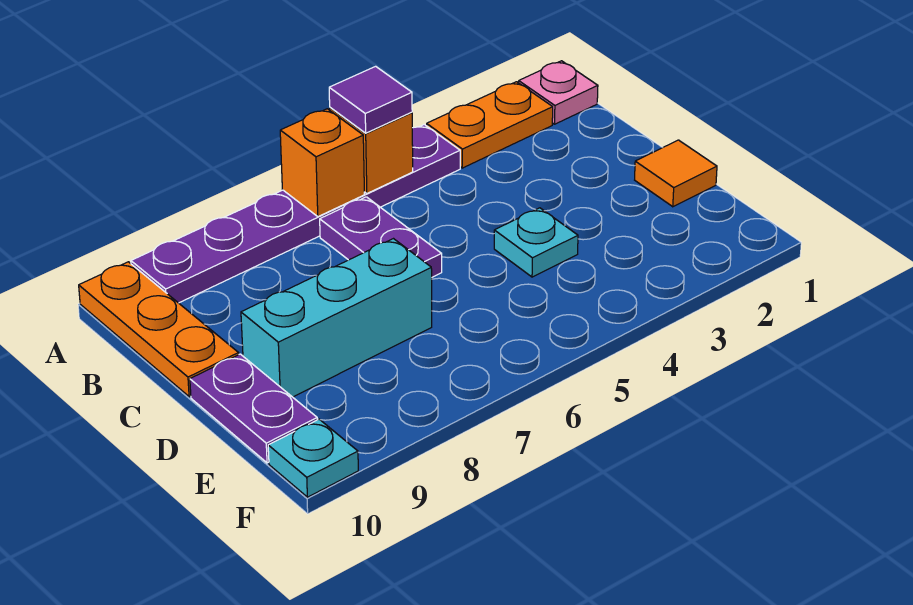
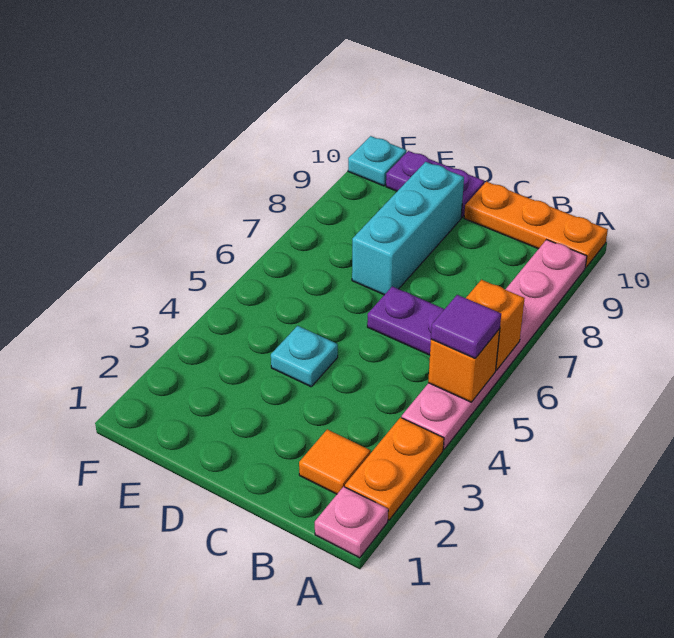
purple plate A4:A9 level 1 -> pink plate A4:A9 level 1
orange tile D1 level 1 -> orange tile B2 level 1

